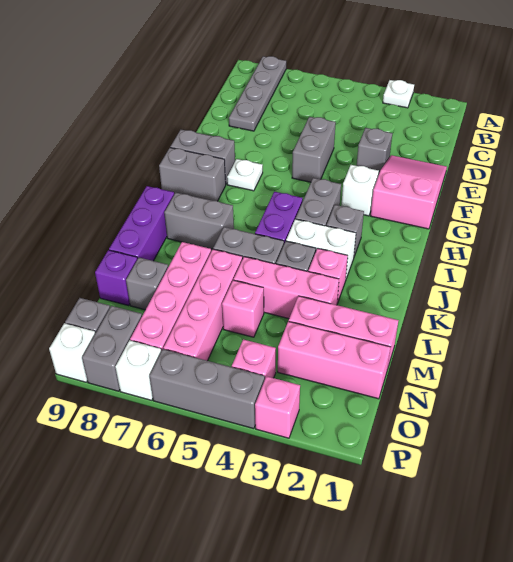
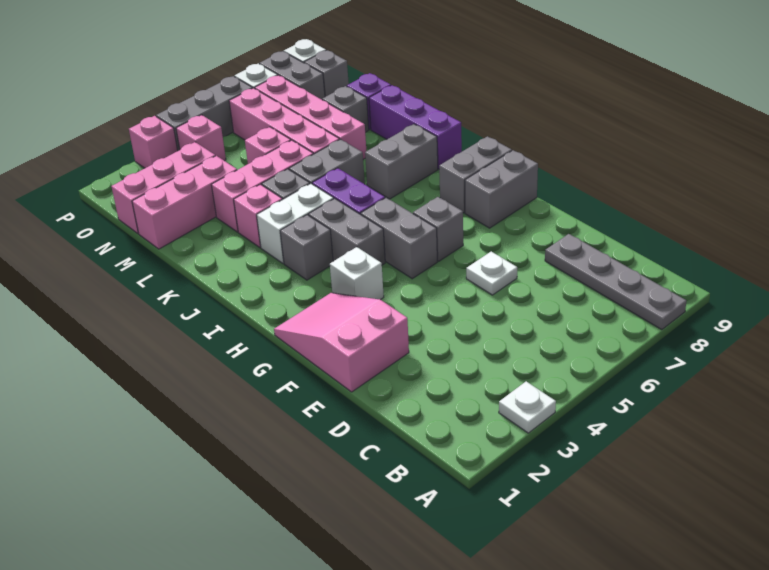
pink slope E1:G2 level 1 top G -> pink slope E1:G2 level 1 top E
grey brick E3 level 1 -> grey brick G6 level 1
grey brick E5:F5 level 1 -> grey brick G5:H5 level 1
white plate G7 level 1 -> white plate E6 level 1

